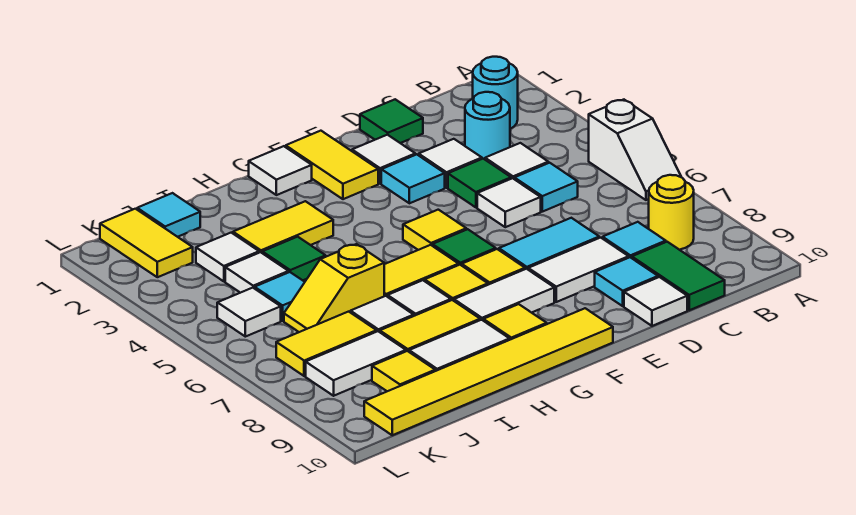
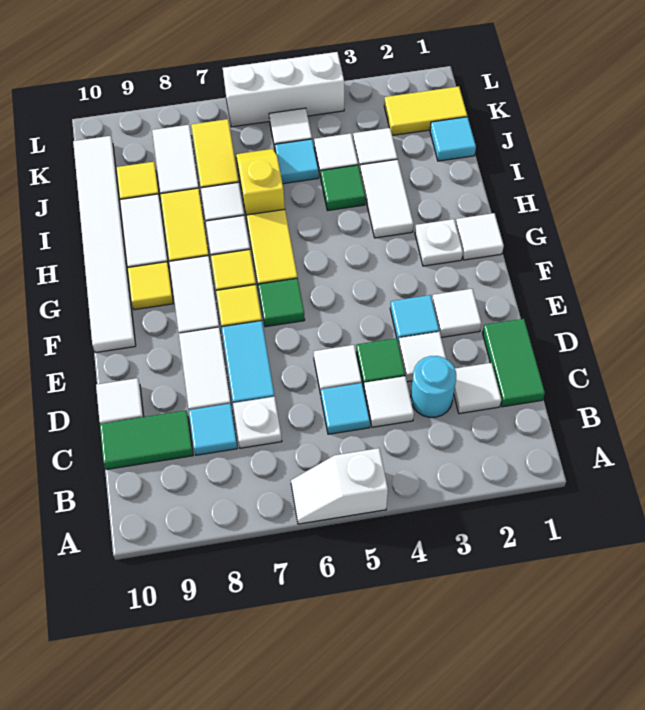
cyan round brick B2 level 1 -> none
yellow round brick B8 level 1 -> none
none -> white tile C2 level 1
none -> white plate C7 level 1
green tile D1 level 1 -> green tile C1:D1 level 1
cyan tile D9 level 1 -> none
yellow tile F1:F2 level 1 -> none
yellow tile F5 level 1 -> none
yellow tile F10:K10 level 1 -> white tile F10:K10 level 1
none -> white plate G2 level 1
yellow tile H3:I3 level 1 -> white tile H3:I3 level 1
none -> white brick L4:L6 level 1

